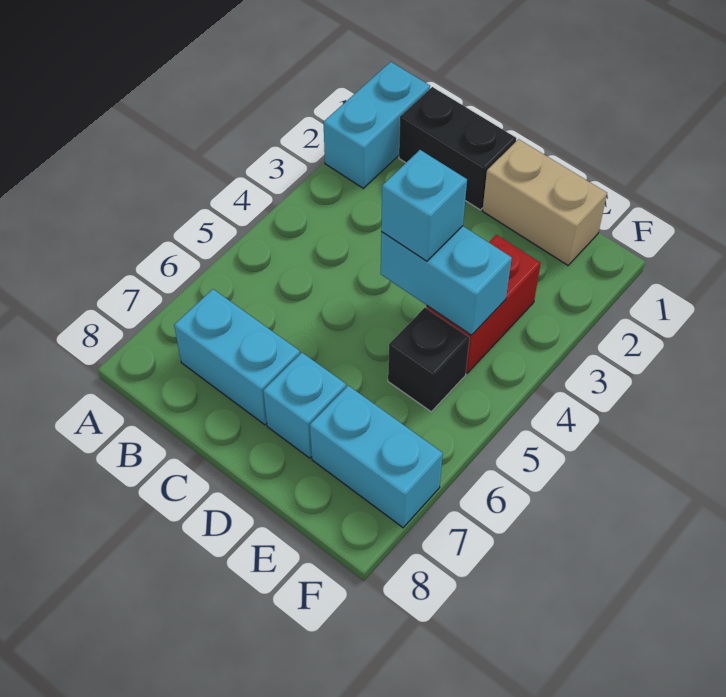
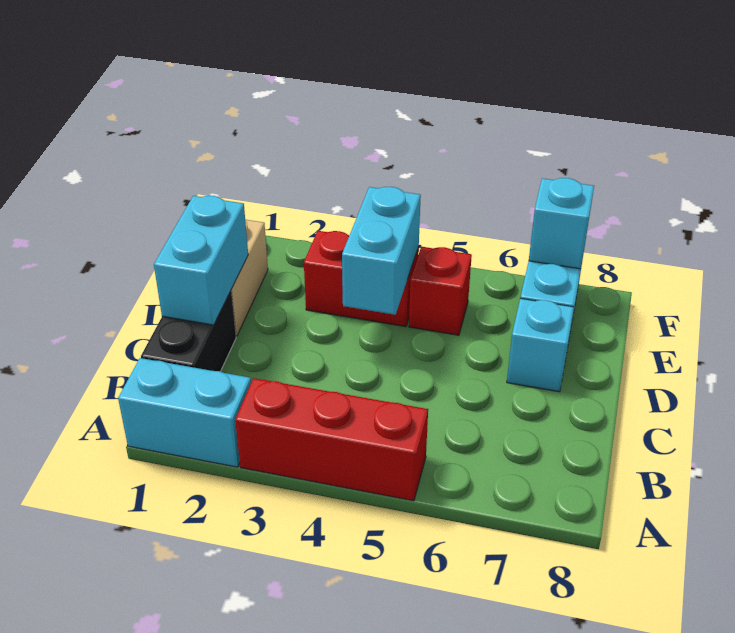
none -> red brick A3:A5 level 1
cyan brick B7:C7 level 1 -> cyan brick C1:D1 level 2
cyan brick D4 level 3 -> cyan brick F7 level 2
black brick E5 level 1 -> red brick E5 level 1

